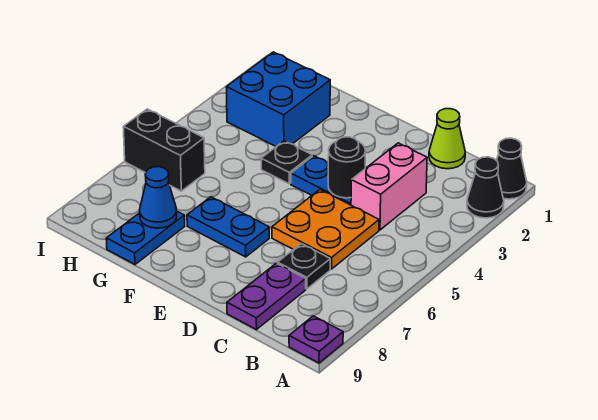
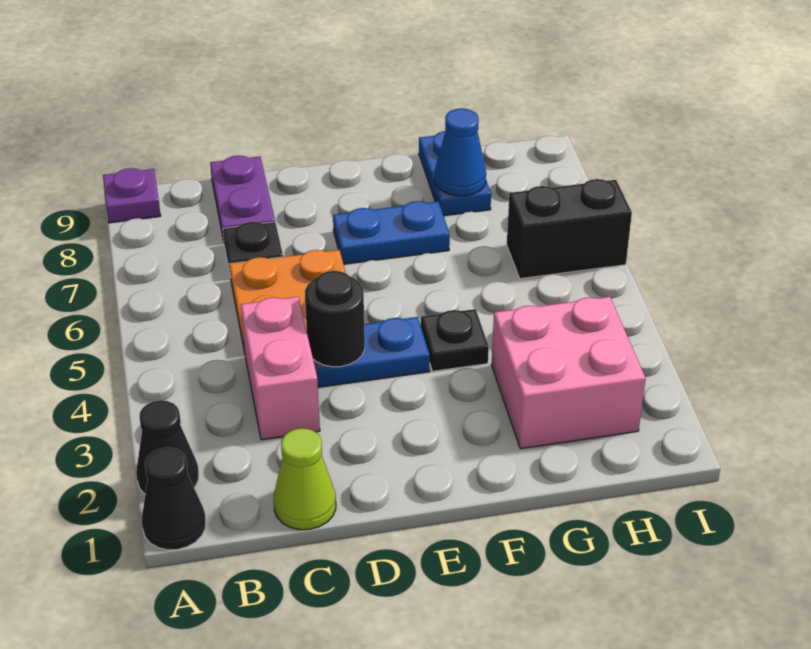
blue brick G2:H3 level 1 -> pink brick G2:H3 level 1

